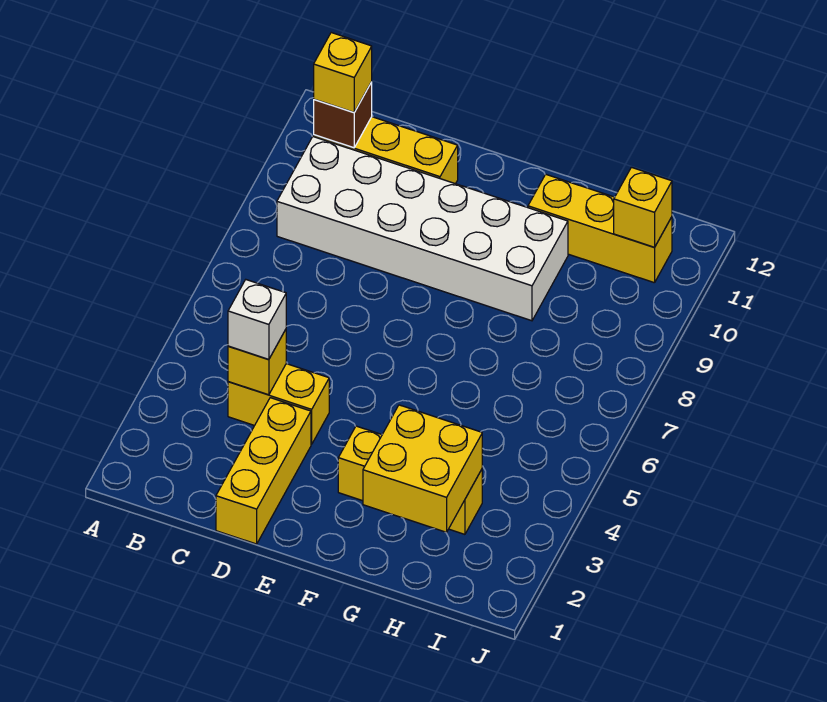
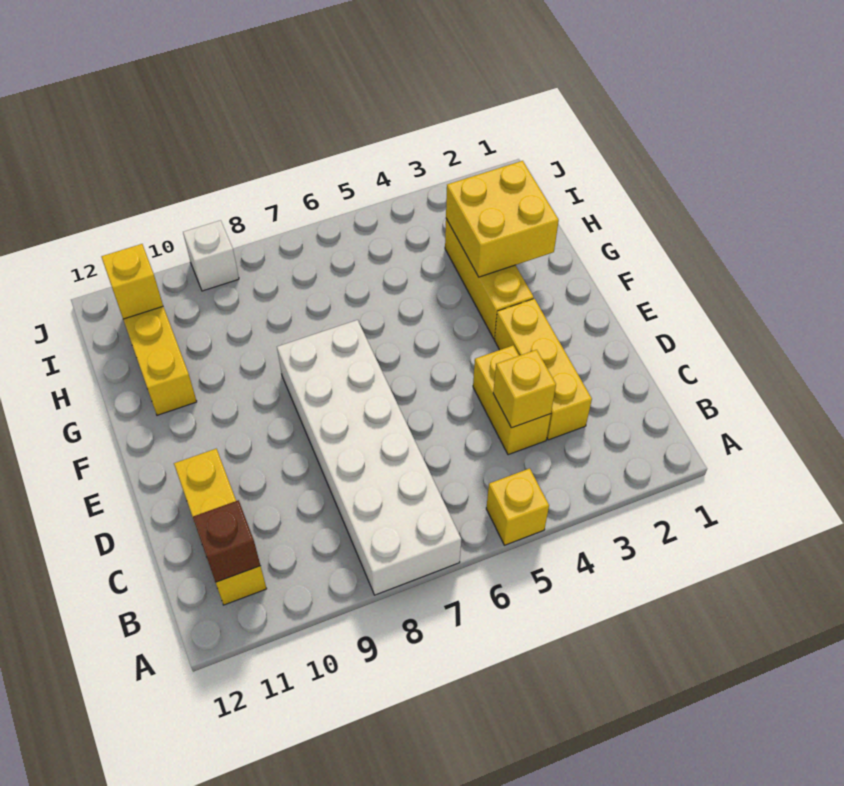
white brick B9:G10 level 1 -> white brick A7:F8 level 1
yellow brick B11 level 3 -> yellow brick A5 level 1
white brick C4 level 3 -> white brick J9 level 1
yellow brick D1:D3 level 1 -> yellow brick C3:E3 level 1

